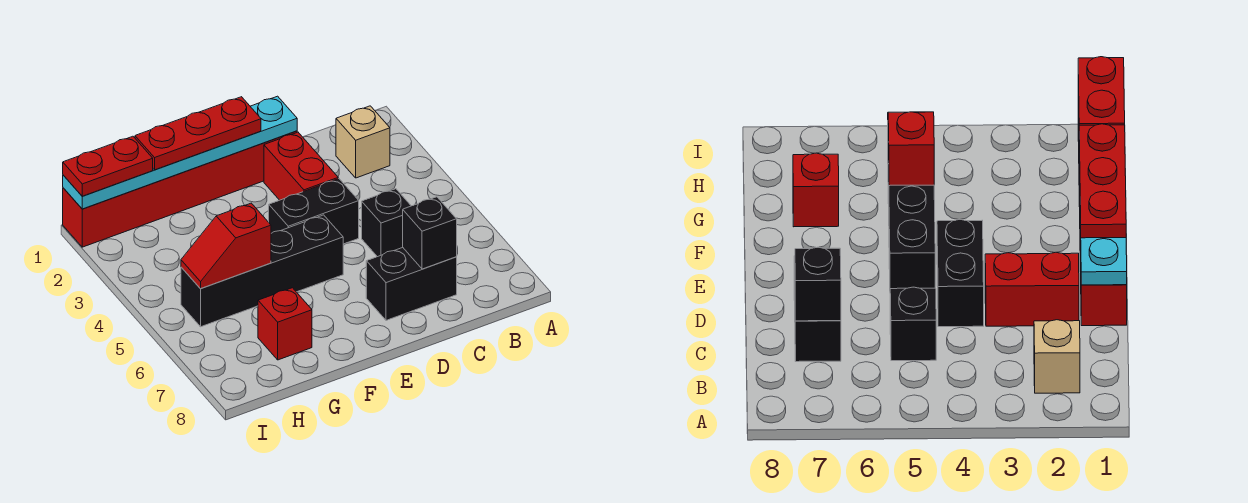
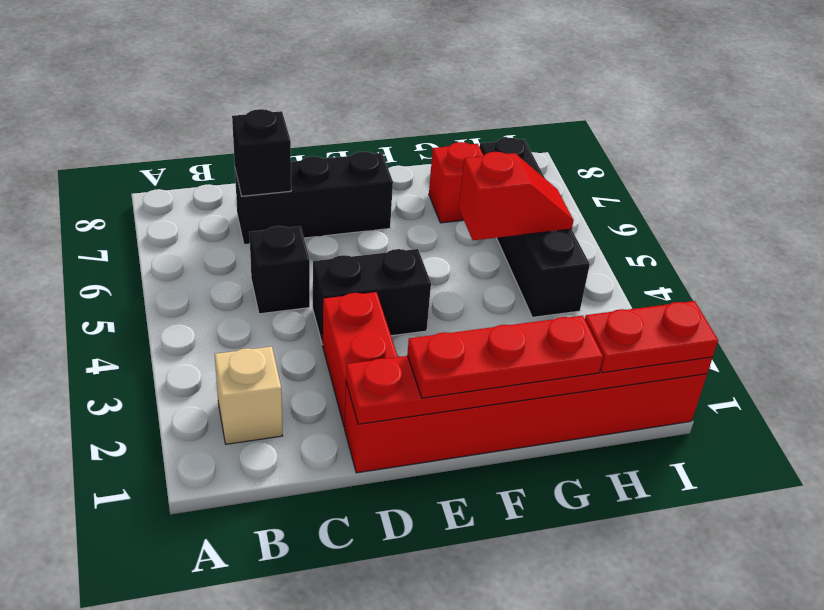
black brick C7:D7 level 1 -> black brick C7:E7 level 1
cyan plate D1:I1 level 2 -> red plate D1:I1 level 2
black brick E5:H5 level 1 -> black brick H4:H7 level 1

